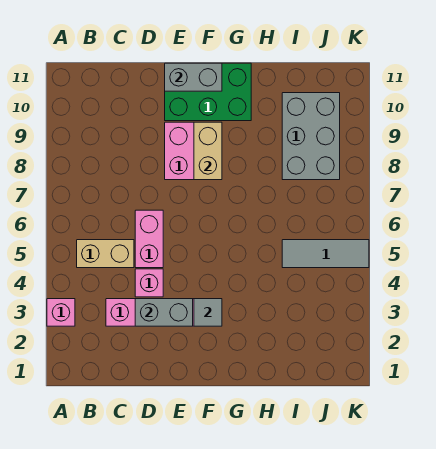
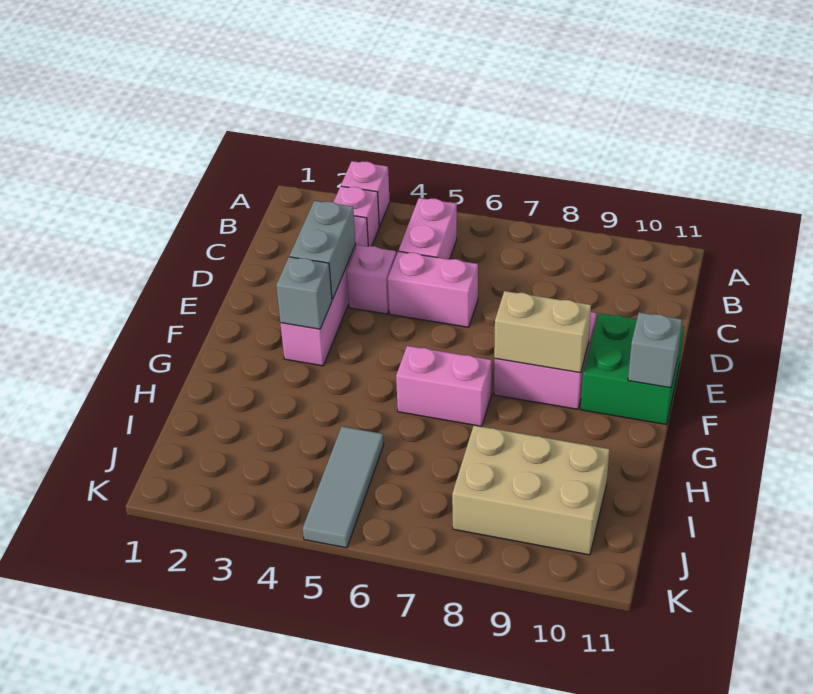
none -> pink brick B3 level 1
tan brick B5:C5 level 1 -> pink brick B5:C5 level 1
green brick E10:G11 level 1 -> green brick E10:F11 level 1
grey brick E11:F11 level 2 -> grey brick F11 level 2
grey tile F3 level 2 -> grey brick F3 level 2
none -> pink brick G6:G7 level 1
grey brick I8:J10 level 1 -> tan brick I8:J10 level 1

